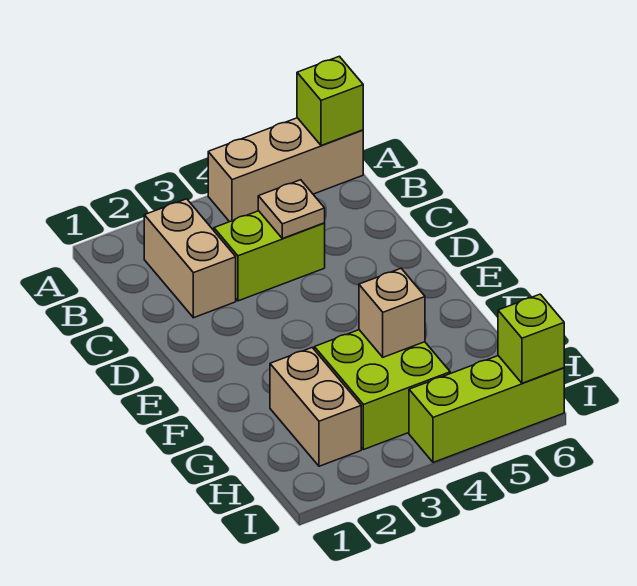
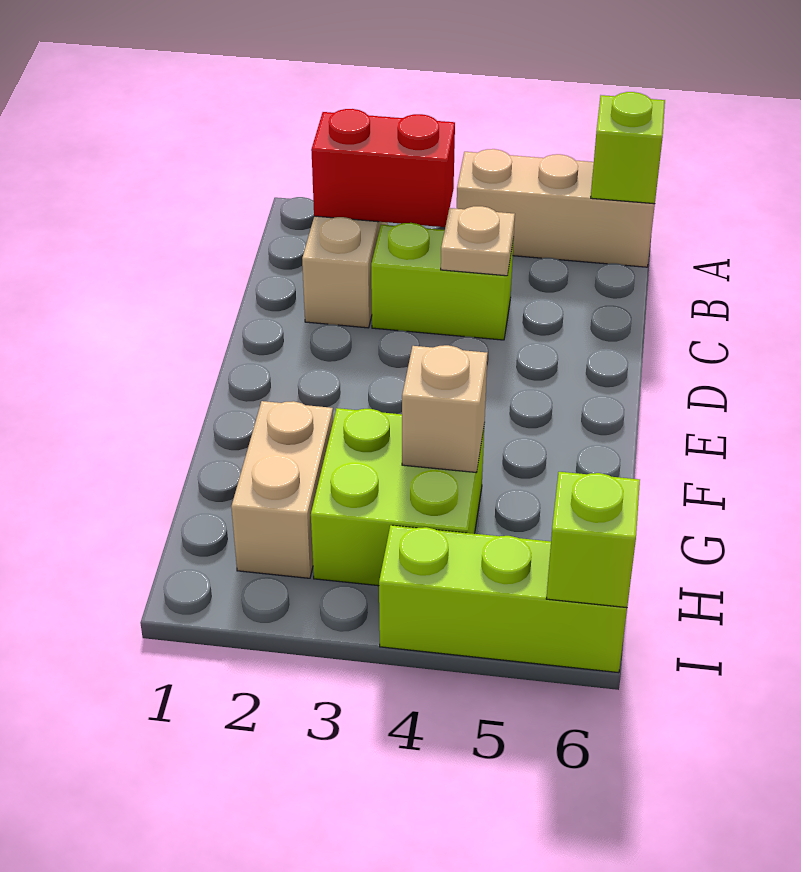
none -> red brick B2:B3 level 2

